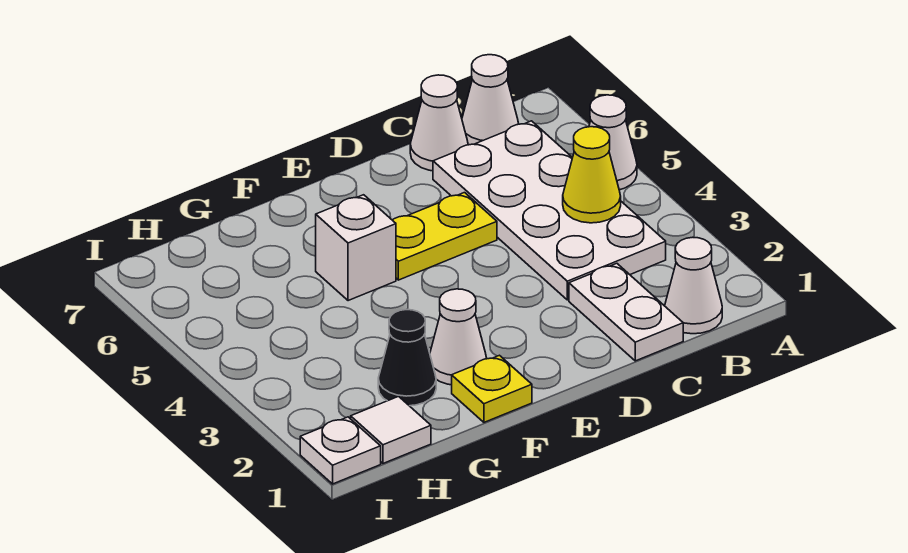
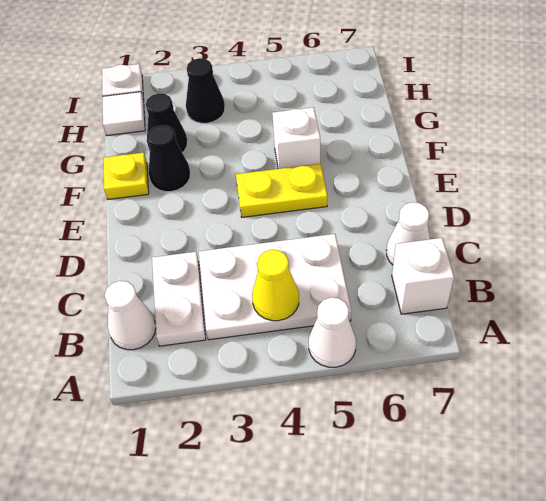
white plate B3:C6 level 1 -> white plate B3:C5 level 1
white cone B7 level 1 -> white brick B7 level 1
white plate C1:C2 level 1 -> white plate B2:C2 level 1
yellow plate D5:E5 level 1 -> yellow plate E4:E5 level 1
white cone F2 level 1 -> black cone F2 level 1
none -> black cone H3 level 1

